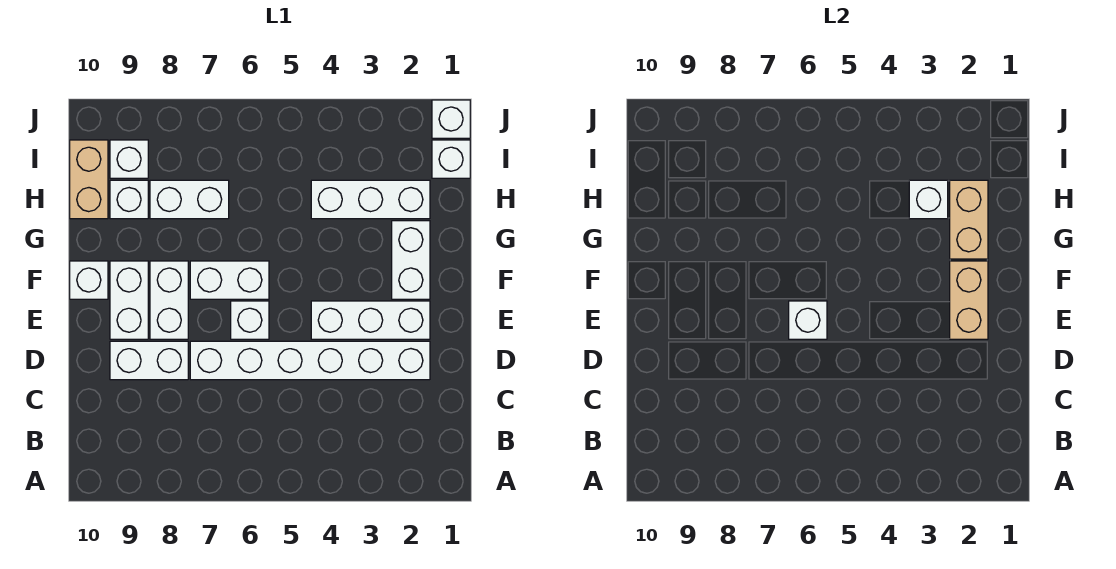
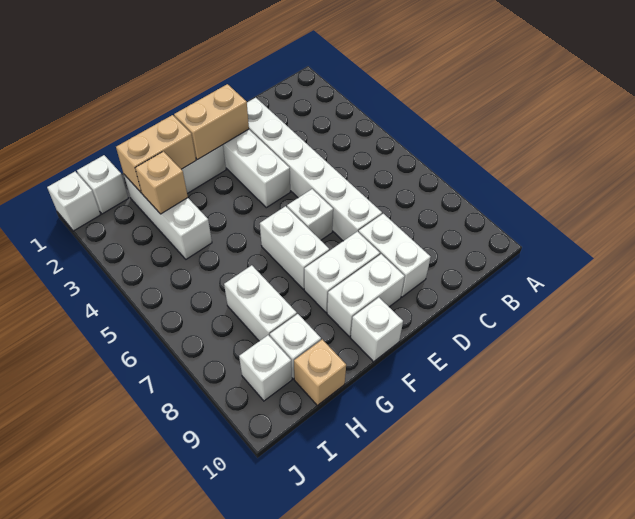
white brick E6 level 2 -> none
white brick H3 level 2 -> tan brick H3 level 2
tan brick H10:I10 level 1 -> tan brick H10 level 1

